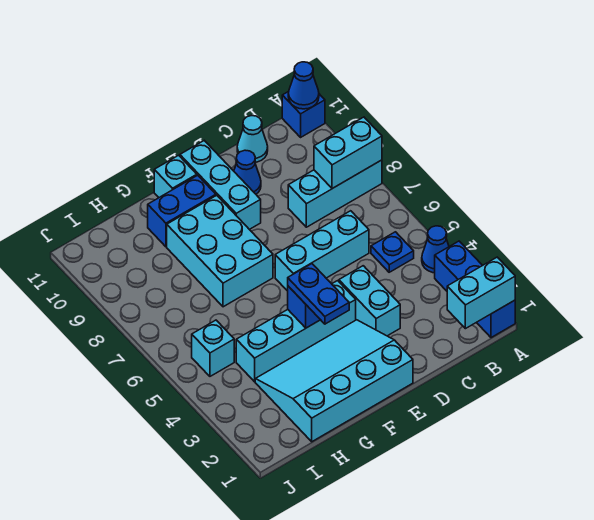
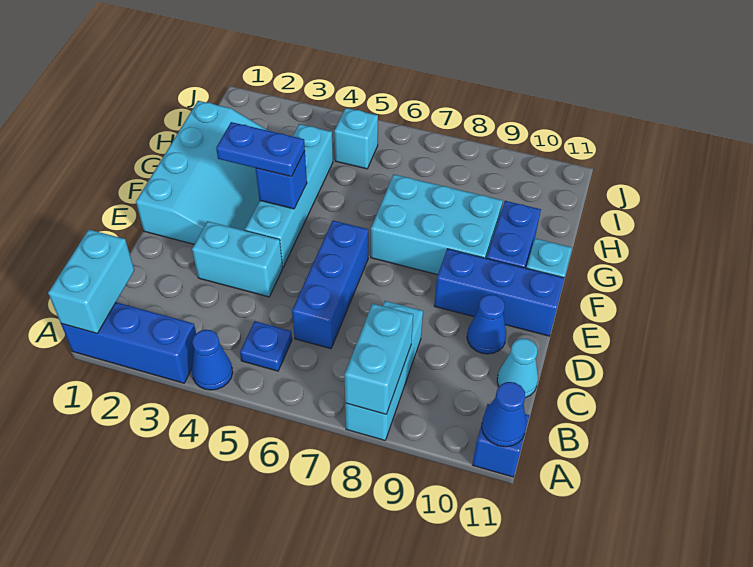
cyan brick C6:E6 level 1 -> blue brick C6:E6 level 1
cyan brick E9:E11 level 1 -> blue brick E9:E11 level 1

